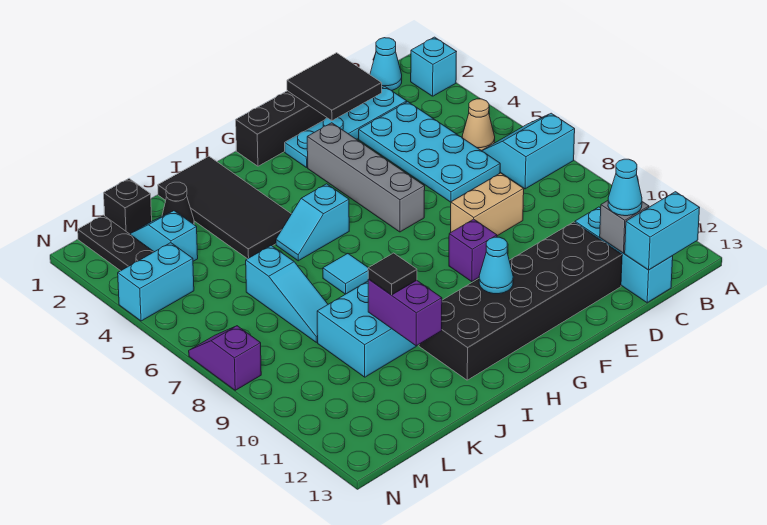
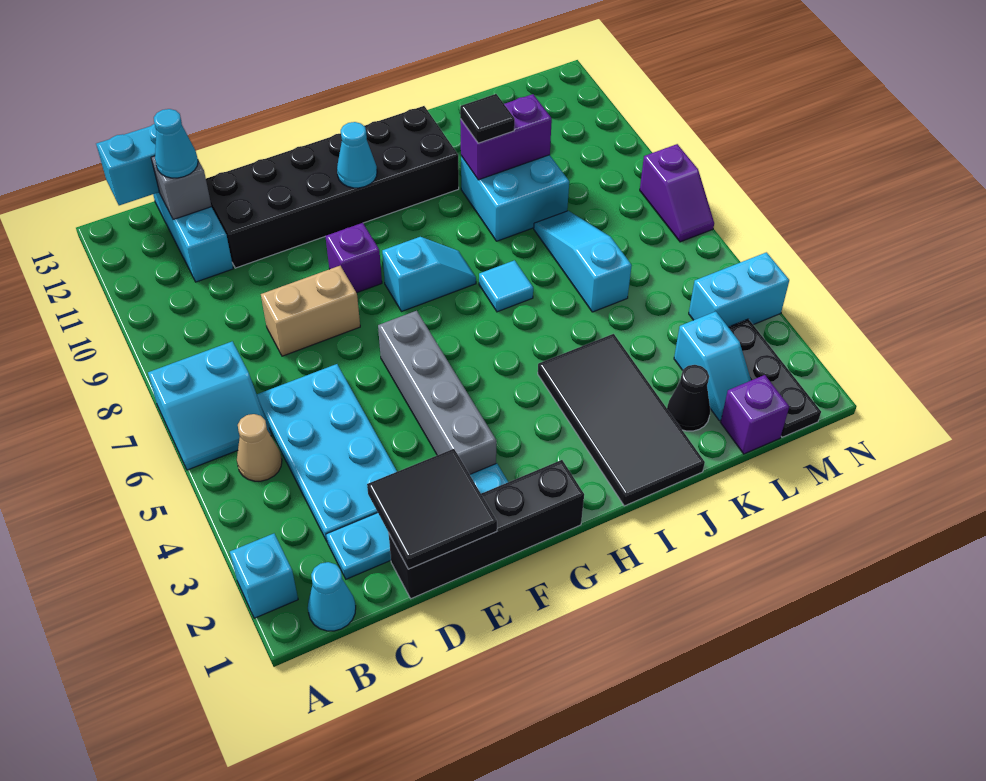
cyan slope H5:I5 level 1 top H -> cyan slope G8:H8 level 1 top G
purple brick J10:J11 level 2 -> purple brick J10:K10 level 2
black brick L1 level 1 -> purple brick L1 level 1

